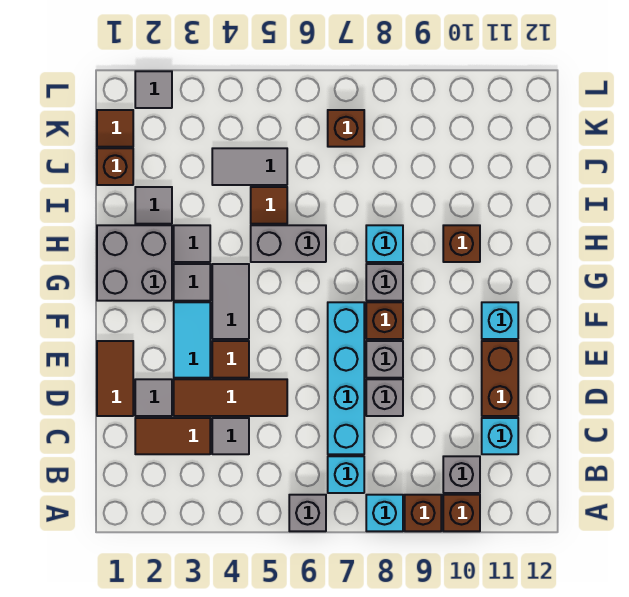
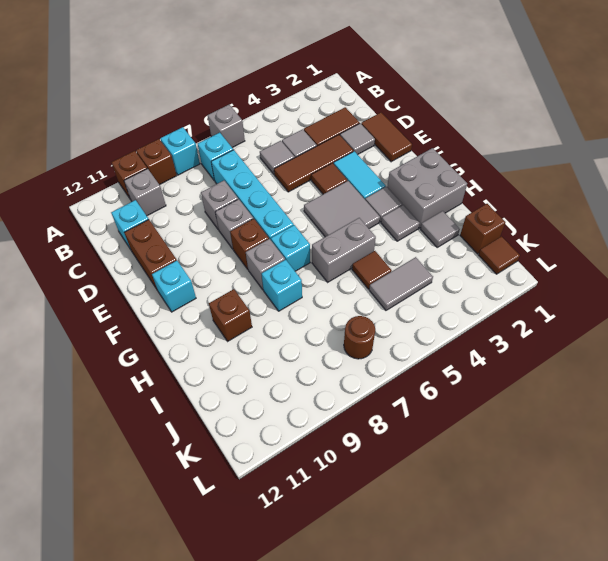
grey tile F4:G4 level 1 -> grey tile F4:G5 level 1
none -> cyan brick G7 level 1
brown brick K7 level 1 -> brown round brick K7 level 1
grey tile L2 level 1 -> grey tile C5 level 1

